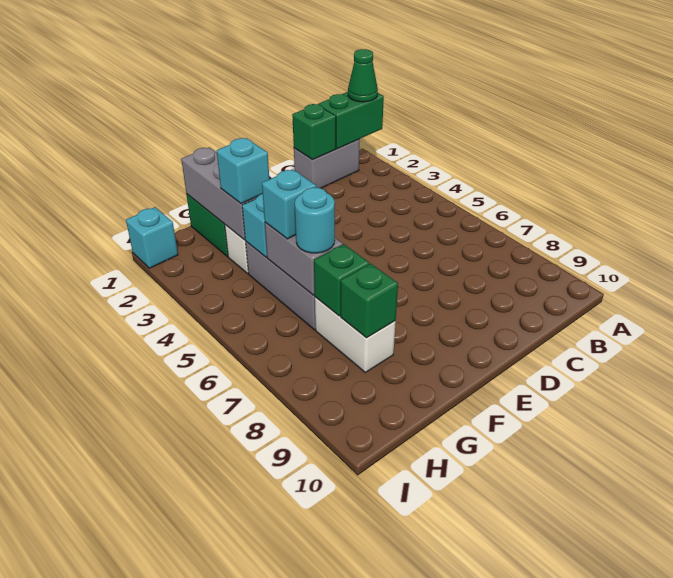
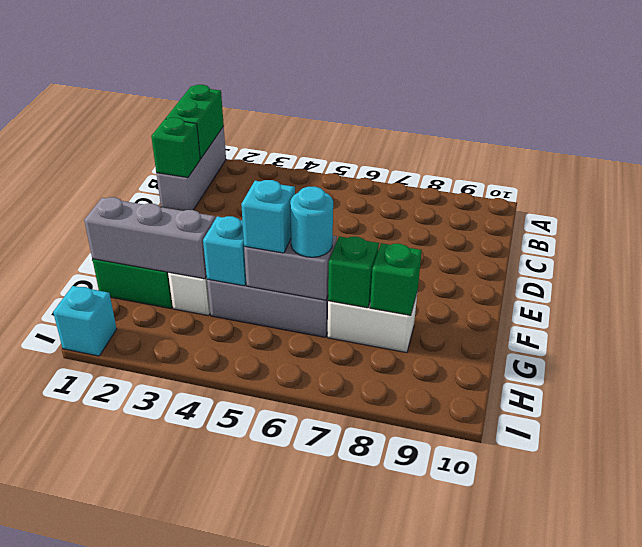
green cone A1 level 3 -> none
grey brick B1:C1 level 1 -> grey brick A1:C1 level 1
cyan brick G3 level 3 -> none

